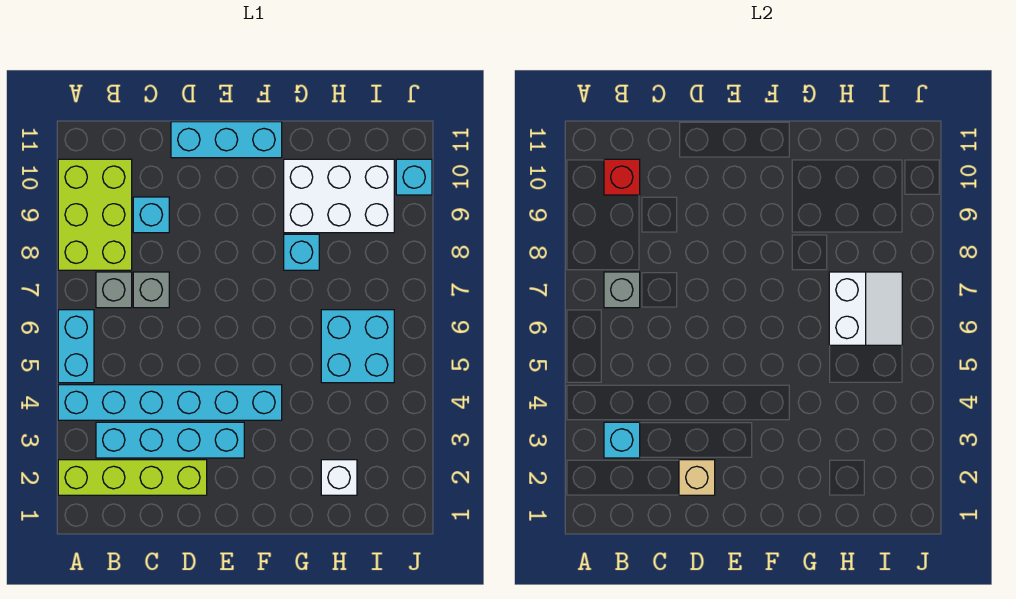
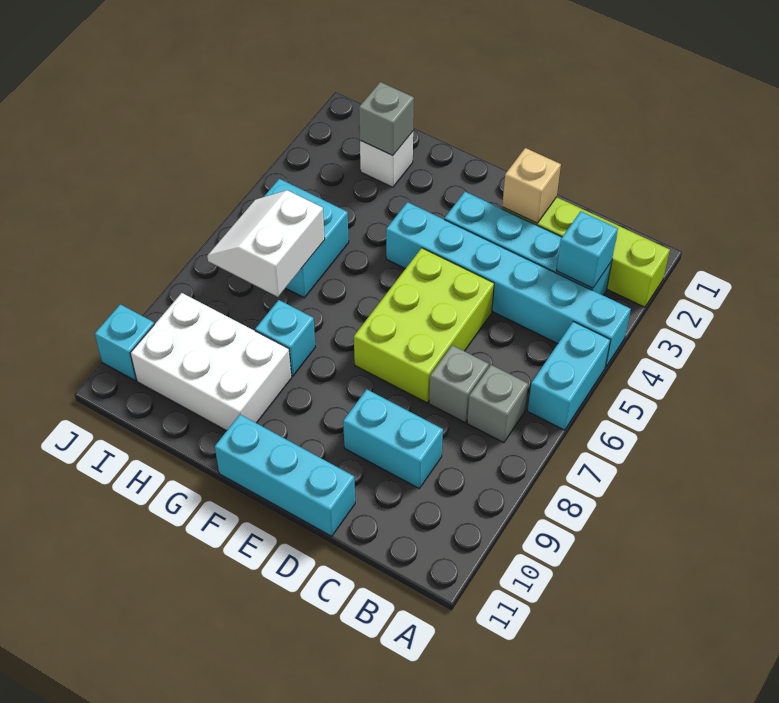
lime brick A8:B10 level 1 -> lime brick D5:E7 level 1
grey brick B7 level 2 -> grey brick H2 level 2
red brick B10 level 2 -> none
cyan brick C9 level 1 -> cyan brick C9:D9 level 1

